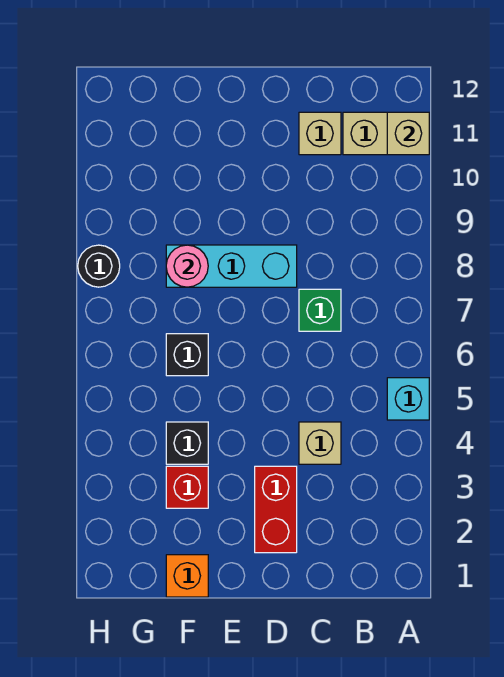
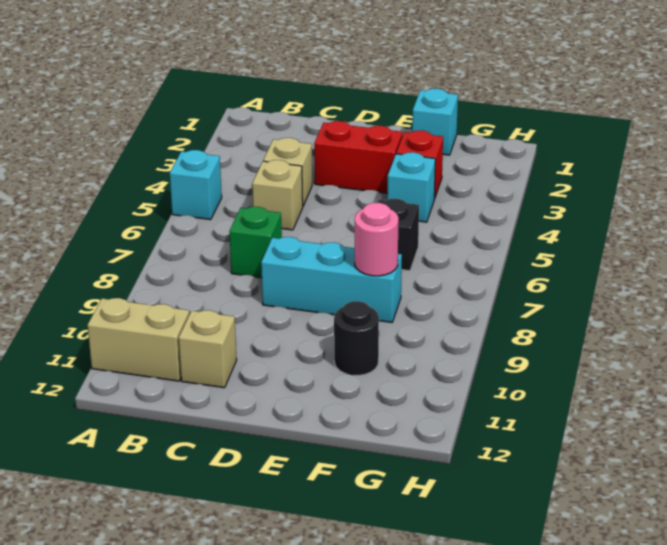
tan brick A11 level 2 -> tan brick C5 level 1
red brick D2:D3 level 1 -> red brick D3:E3 level 1
orange brick F1 level 1 -> cyan brick F1 level 1
black brick F4 level 1 -> cyan brick F4 level 1
black round brick H8 level 1 -> black round brick F10 level 1

